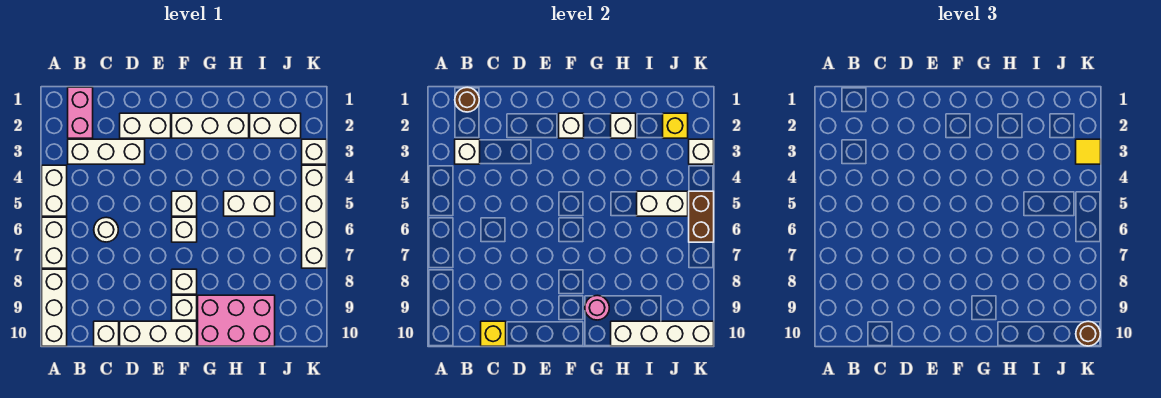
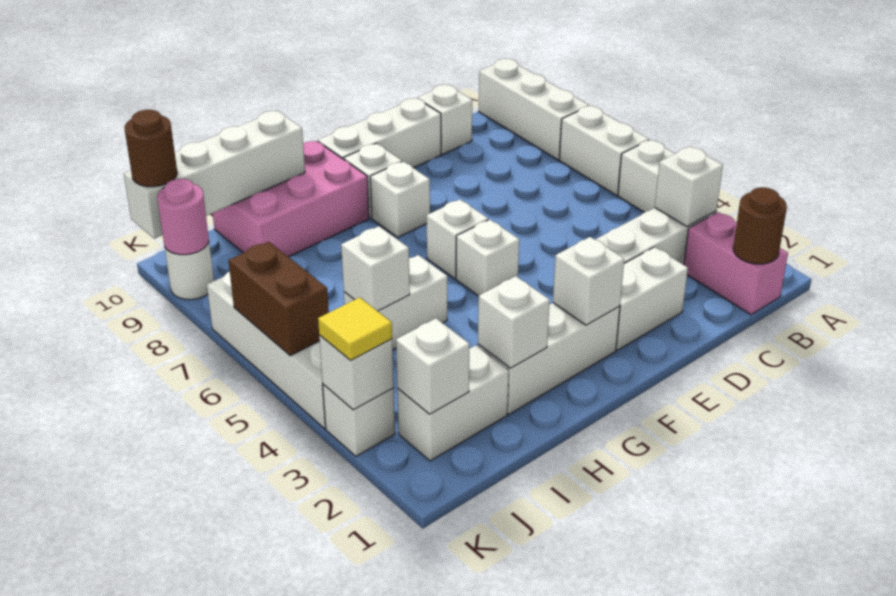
white round brick C6 level 1 -> white round brick K9 level 1
yellow brick C10 level 2 -> none
pink round brick G9 level 2 -> pink round brick K9 level 2
white brick I5:J5 level 2 -> white brick I5 level 2
yellow brick J2 level 2 -> white brick J2 level 2

